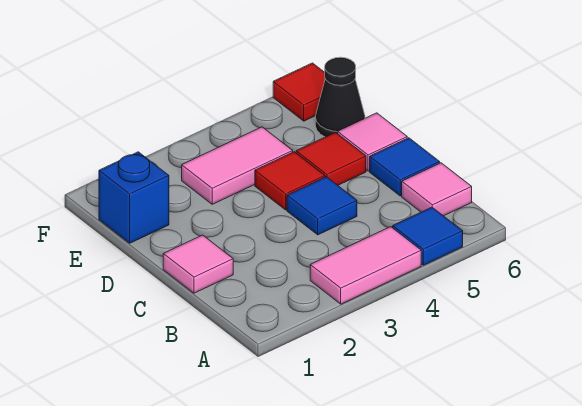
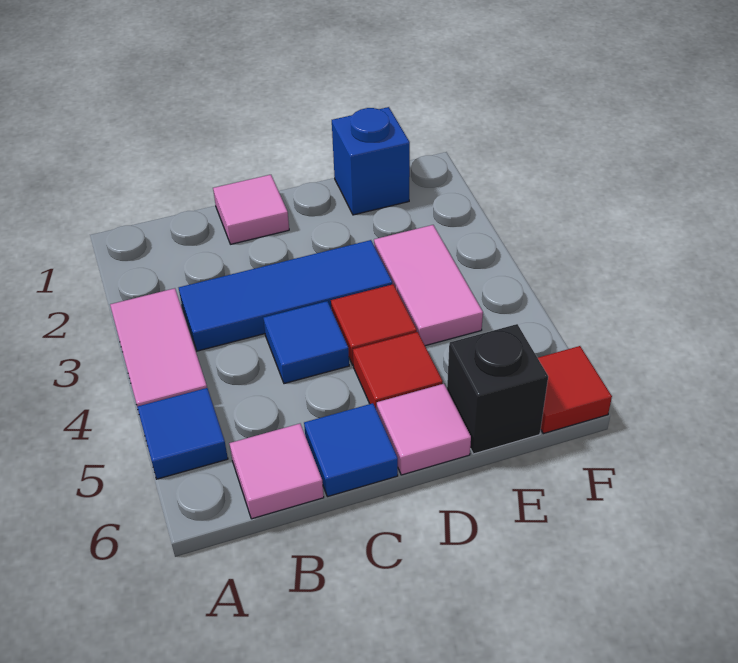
none -> blue tile B3:D3 level 1
black cone E6 level 1 -> black brick E6 level 1

